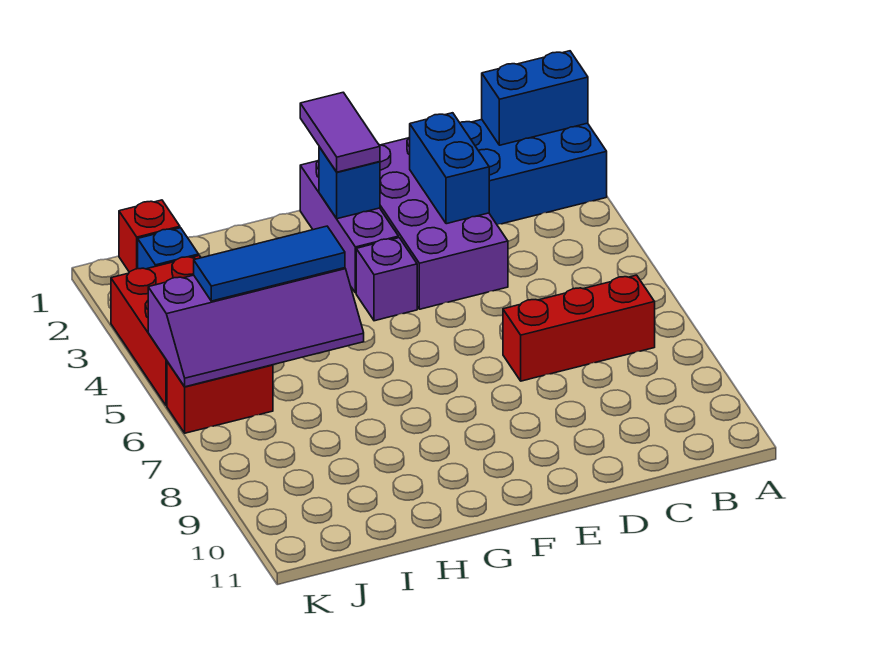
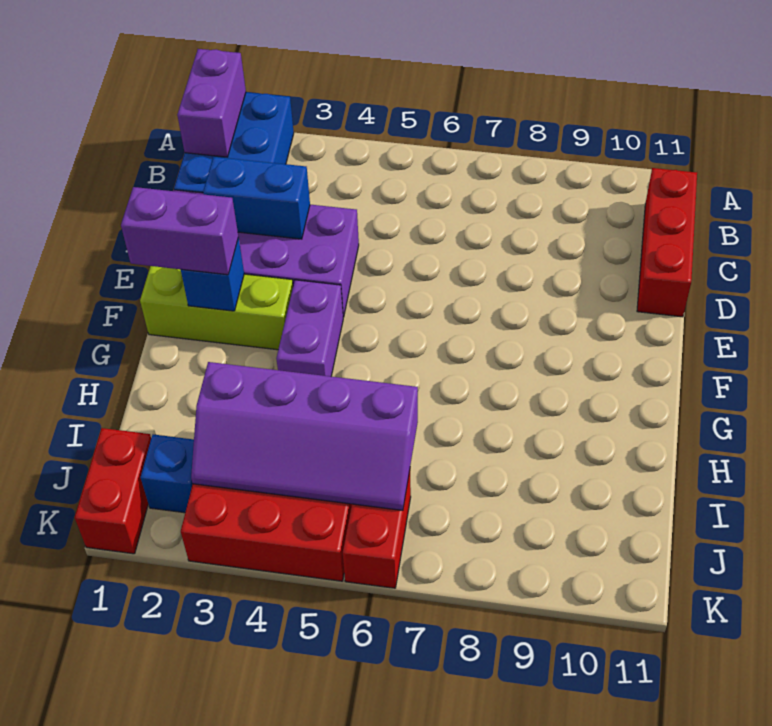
blue brick A1:B1 level 2 -> purple brick A1:B1 level 2
red brick B7:D7 level 1 -> red brick B11:D11 level 1
purple brick F1:F3 level 1 -> lime brick F1:F3 level 1
purple tile F1:F2 level 3 -> purple brick F1:F2 level 3
purple brick F4 level 1 -> purple brick F4:G4 level 1
purple slope H5:K6 level 2 top 5 -> purple slope I3:J6 level 2 top I
blue tile H5:J5 level 3 -> none
red brick J1 level 1 -> red brick J1:K1 level 1

